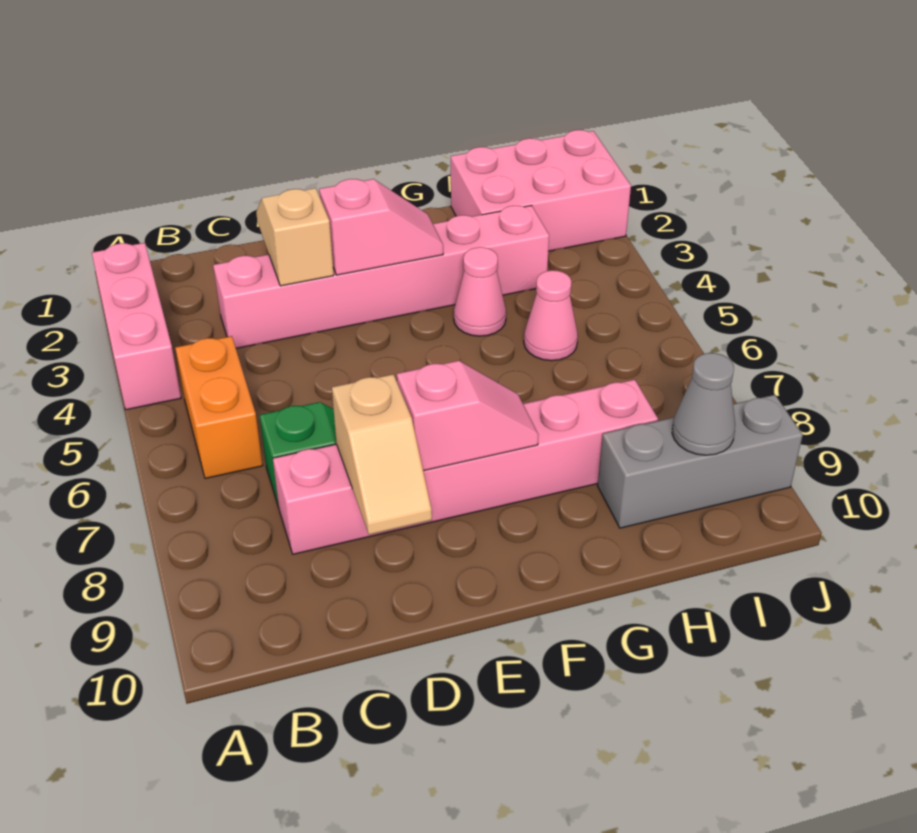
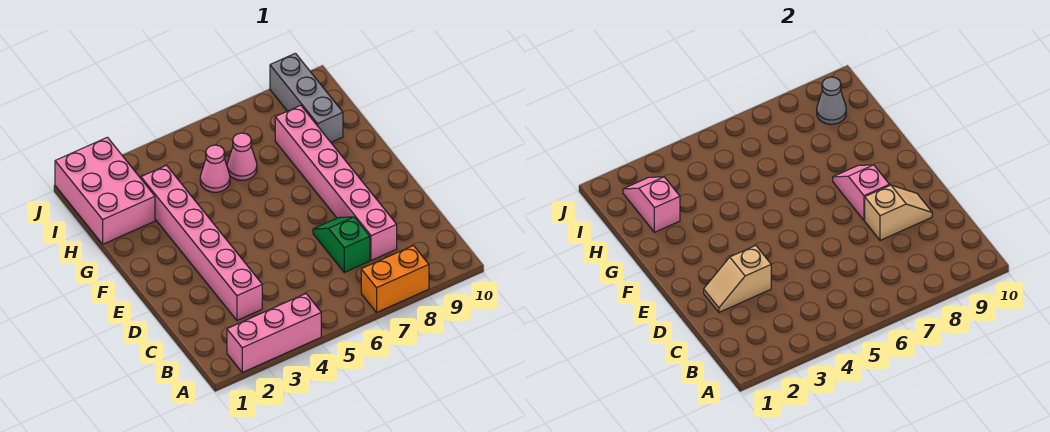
orange brick B5:B6 level 1 -> orange brick A7:A8 level 1
pink slope E3:F3 level 2 top E -> pink slope H2:I2 level 2 top H
pink cone G4 level 1 -> pink cone H6 level 1

